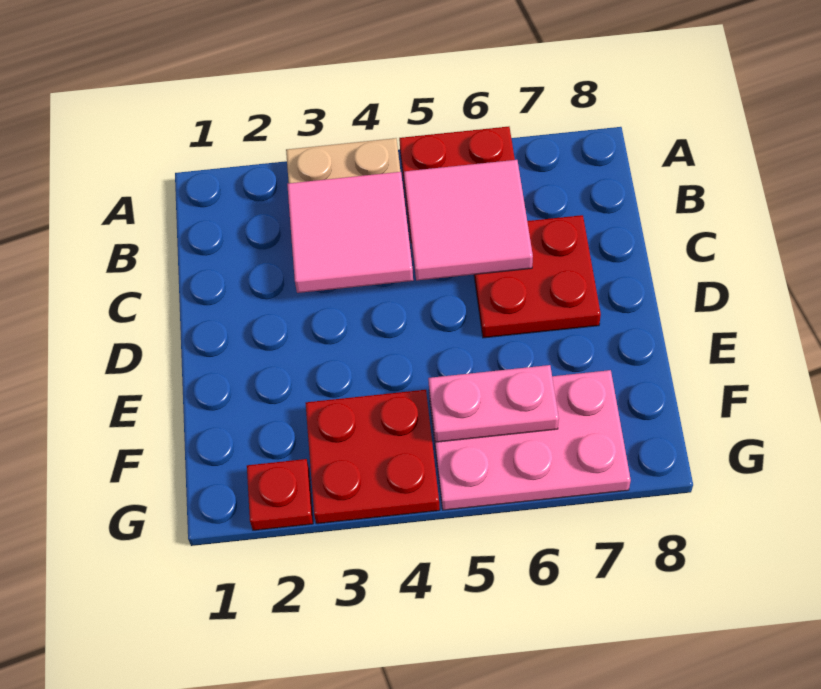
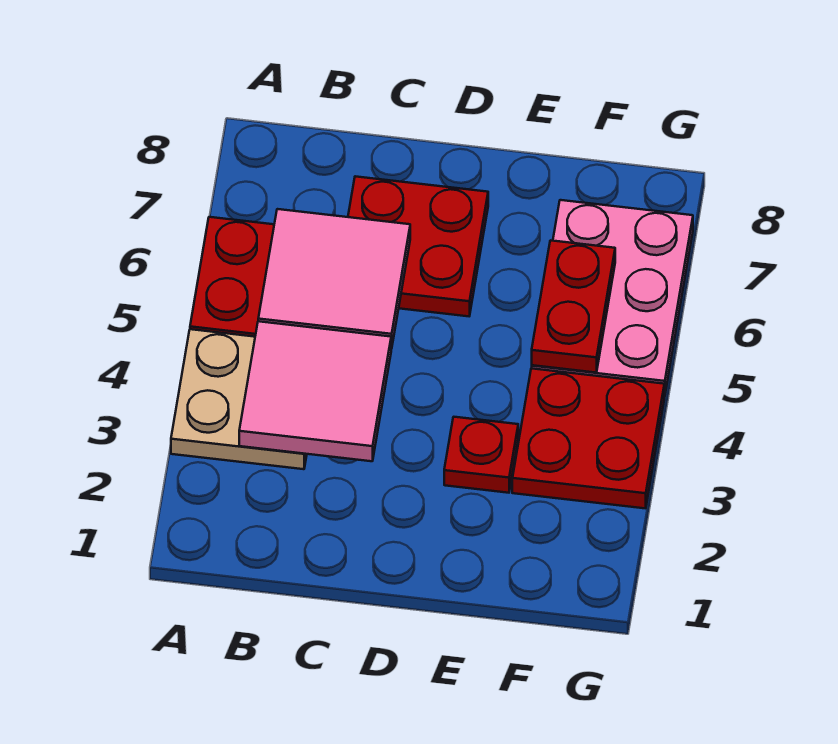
pink plate F5:F6 level 2 -> red plate F5:F6 level 2
red plate G2 level 1 -> red plate E3 level 1

